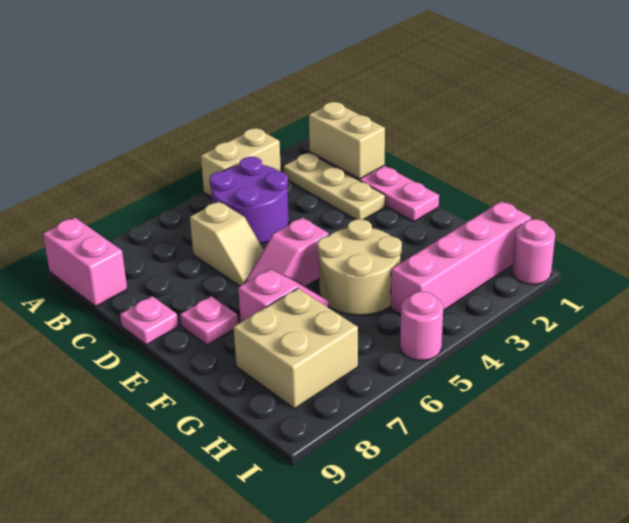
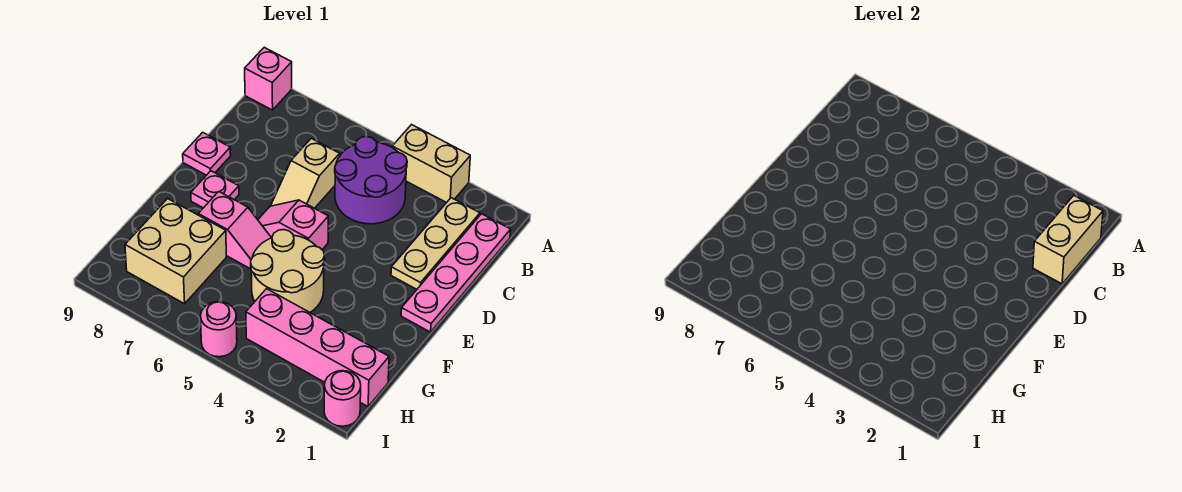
pink brick A9:B9 level 1 -> pink brick A9 level 1

